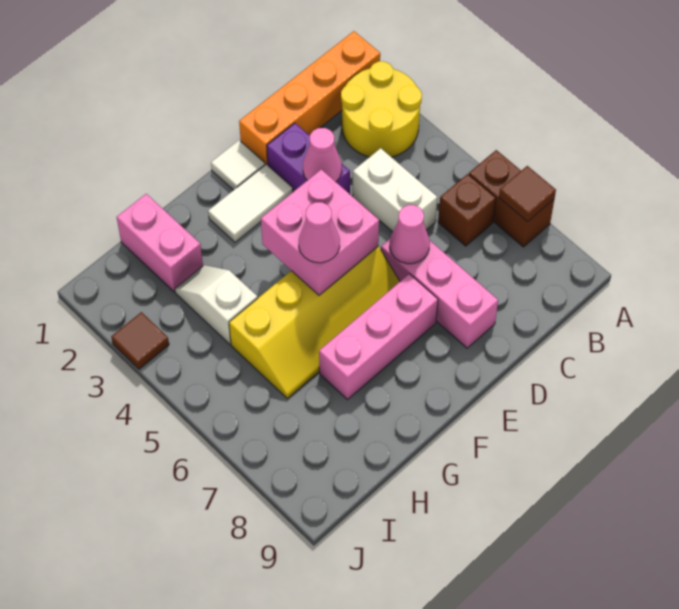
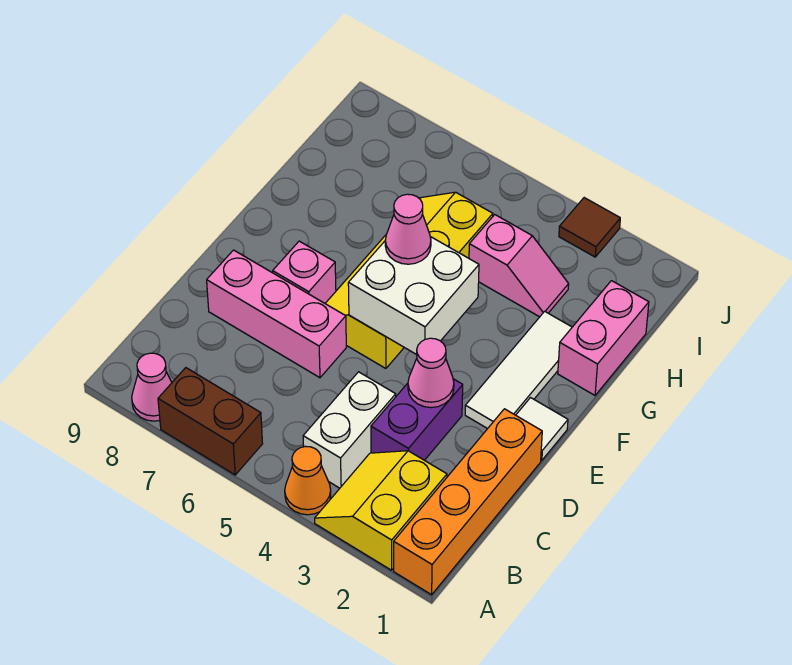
yellow round brick A2:B3 level 1 -> yellow slope A2:B3 level 1 top 2
none -> orange cone A4 level 1
brown tile A7 level 2 -> none
brown brick B6 level 1 -> none
white brick C4:C5 level 1 -> white brick B4:C4 level 1
purple brick D2:D3 level 1 -> purple brick C3:D3 level 1
pink cone D6 level 2 -> pink cone A8 level 1
white tile E2:F2 level 1 -> white tile E2:G2 level 1
pink brick E4:F5 level 2 -> white brick E4:F5 level 2
pink brick E7:G7 level 1 -> pink brick E7 level 1
pink brick H1:H2 level 1 -> pink brick G1:H1 level 1
white slope H3:H4 level 1 top 4 -> pink slope H3:H4 level 1 top 4

